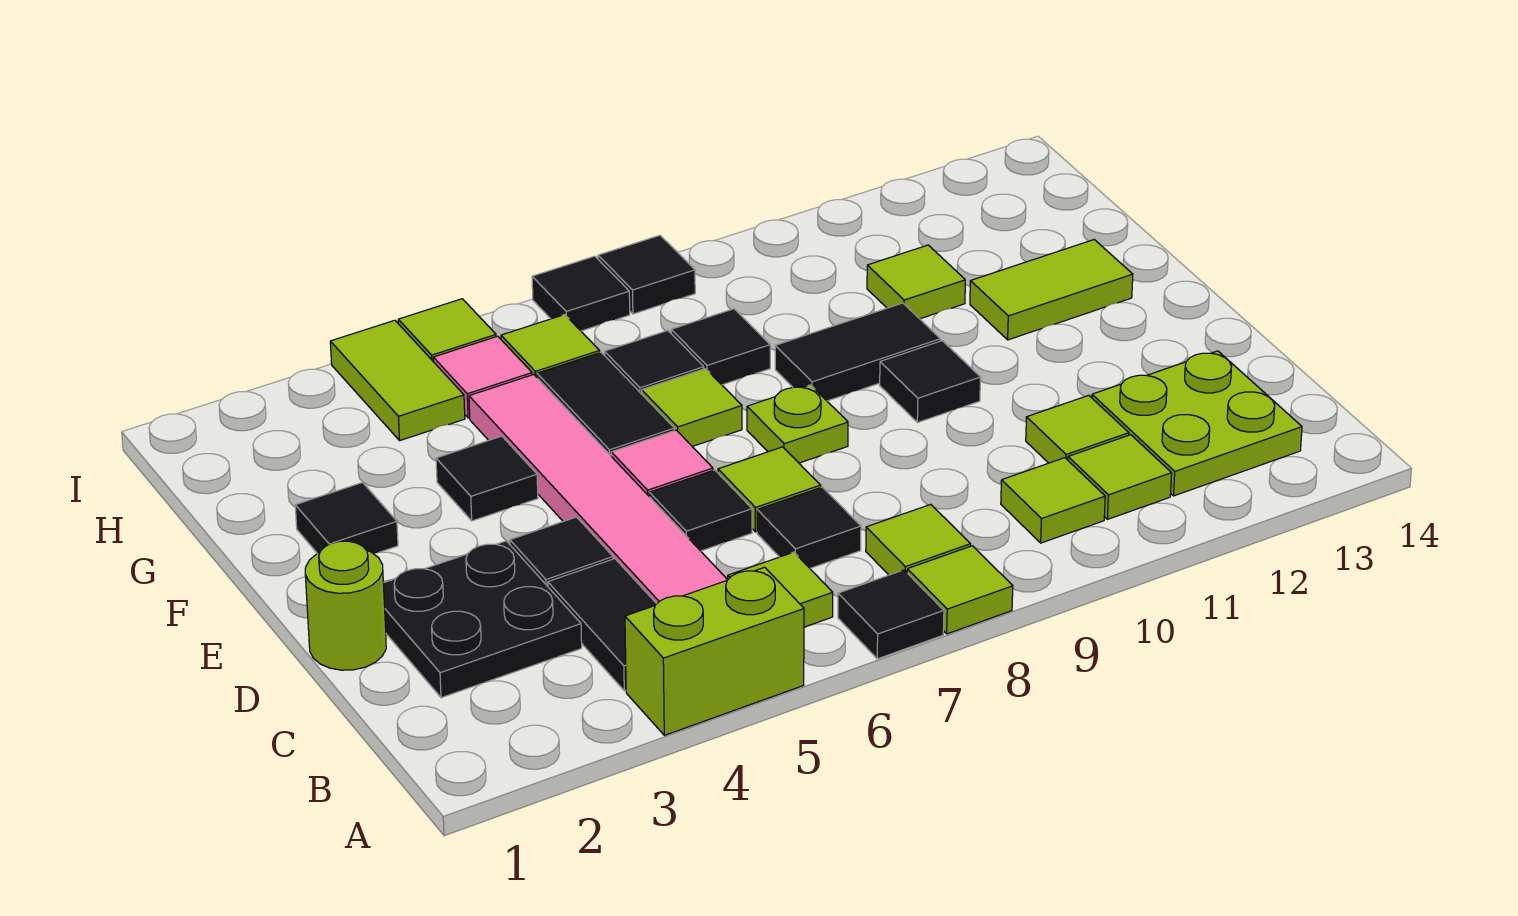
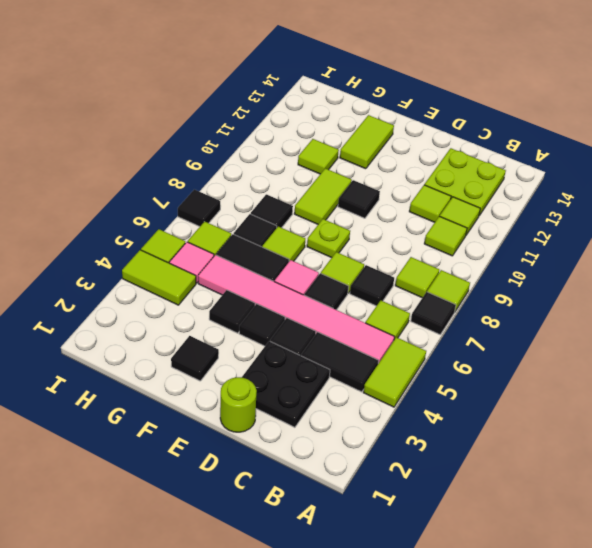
lime brick A4:A5 level 1 -> lime tile A4:A5 level 1
black tile F9:F10 level 1 -> lime tile F9:F10 level 1
black tile I8 level 1 -> black tile E4 level 1

